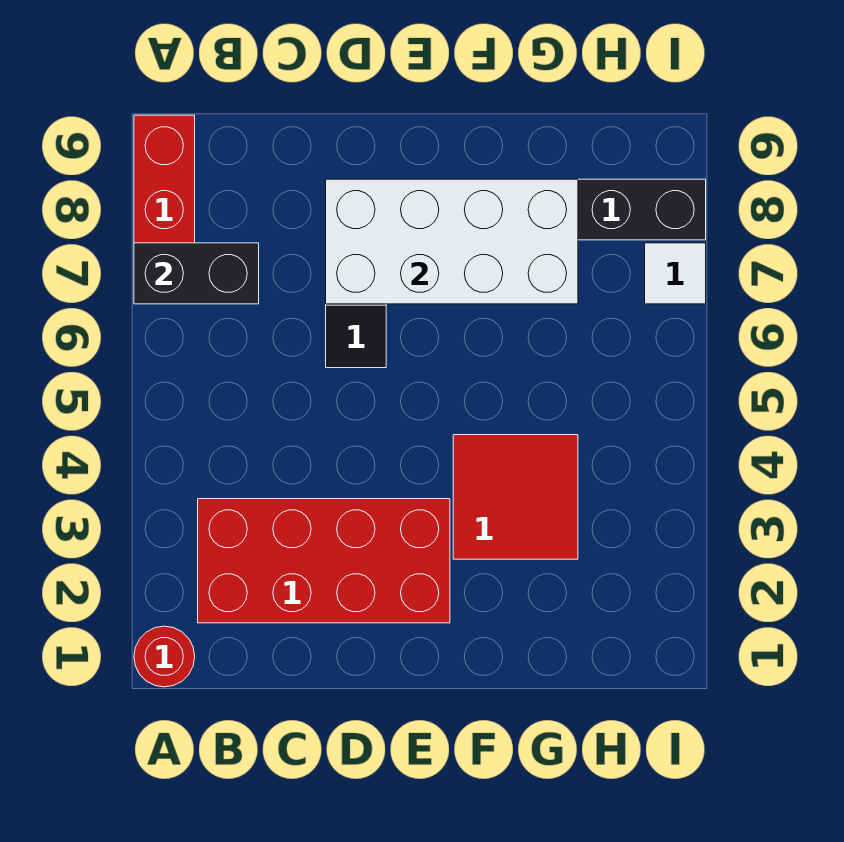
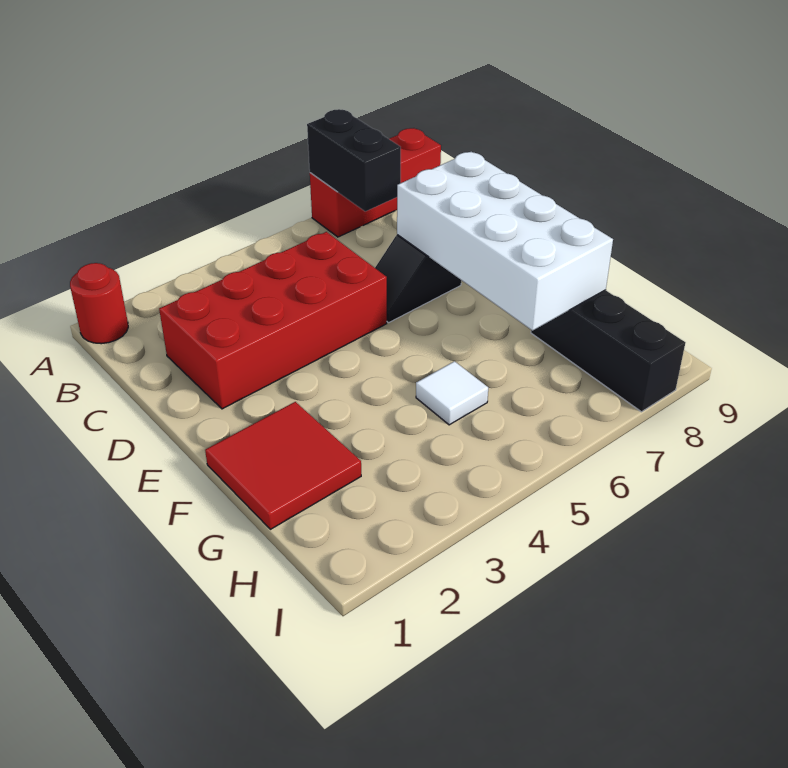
red brick B2:E3 level 1 -> red brick C2:D5 level 1
red tile F3:G4 level 1 -> red tile F1:G2 level 1
white tile I7 level 1 -> white tile G5 level 1

